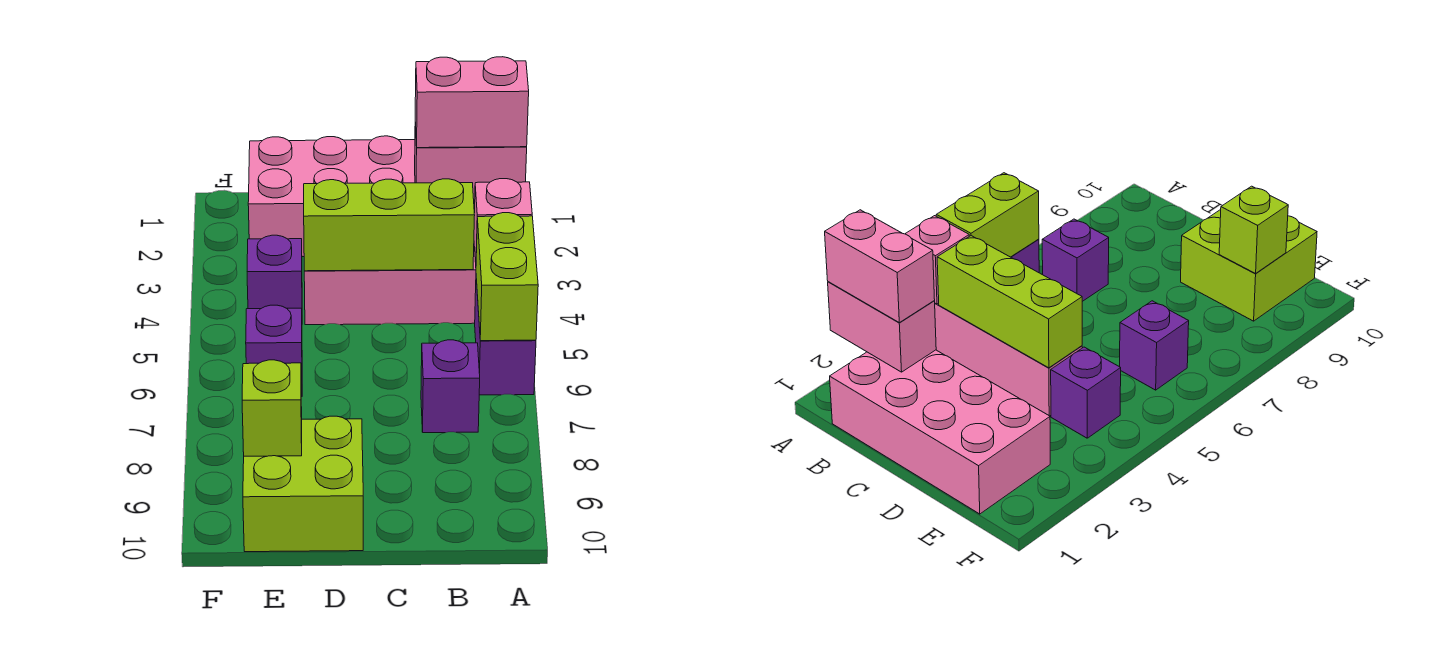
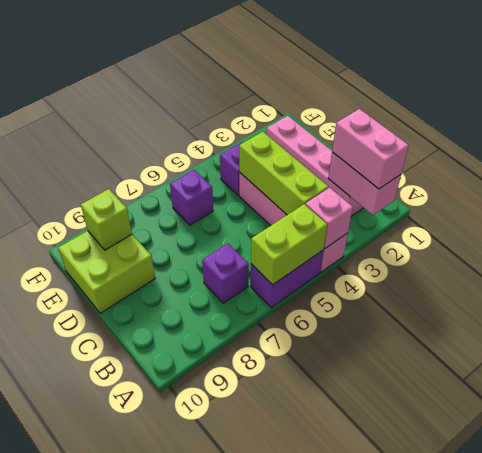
pink brick B1:E2 level 1 -> pink brick B2:E2 level 1

